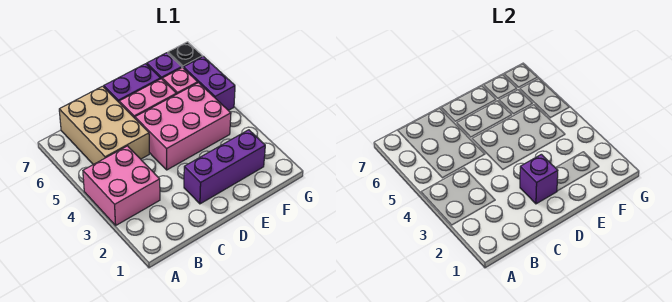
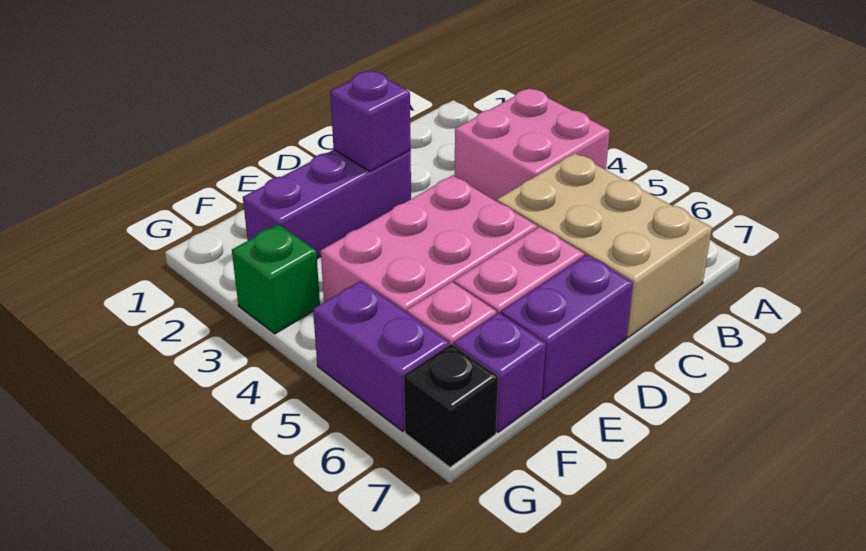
none -> green brick G3 level 1

